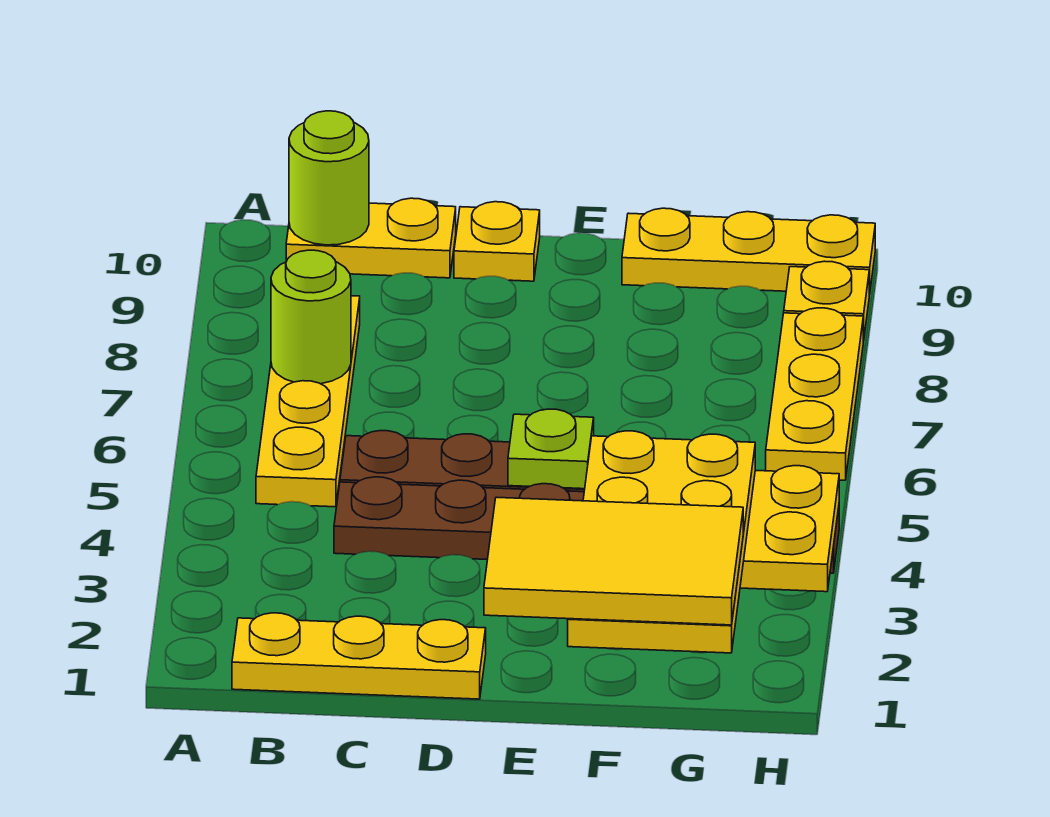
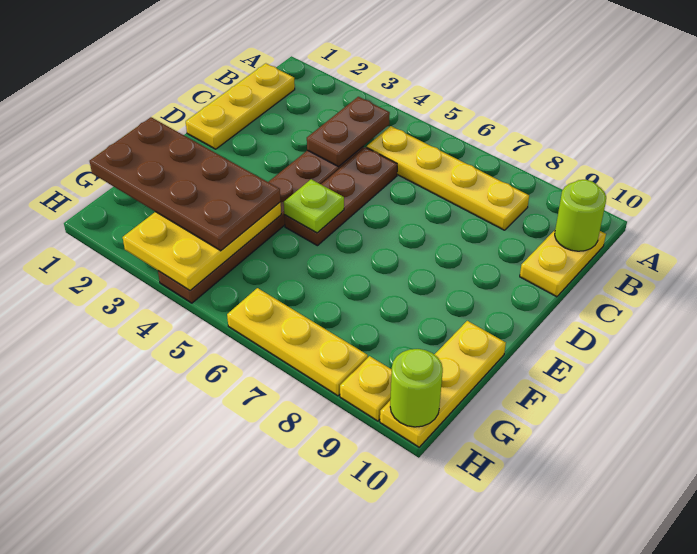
none -> brown plate B4:C4 level 2
lime round brick B7 level 2 -> lime round brick H10 level 2
yellow plate D10 level 1 -> none
yellow tile E1:G2 level 4 -> none
yellow plate F1:G4 level 3 -> brown plate F1:G4 level 3

